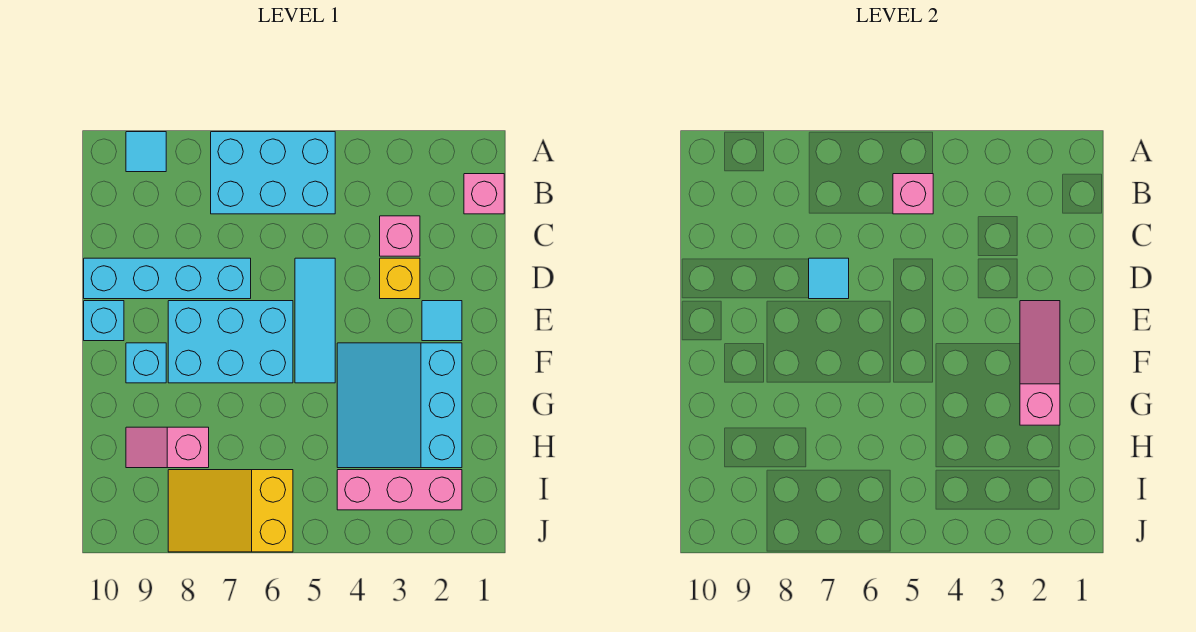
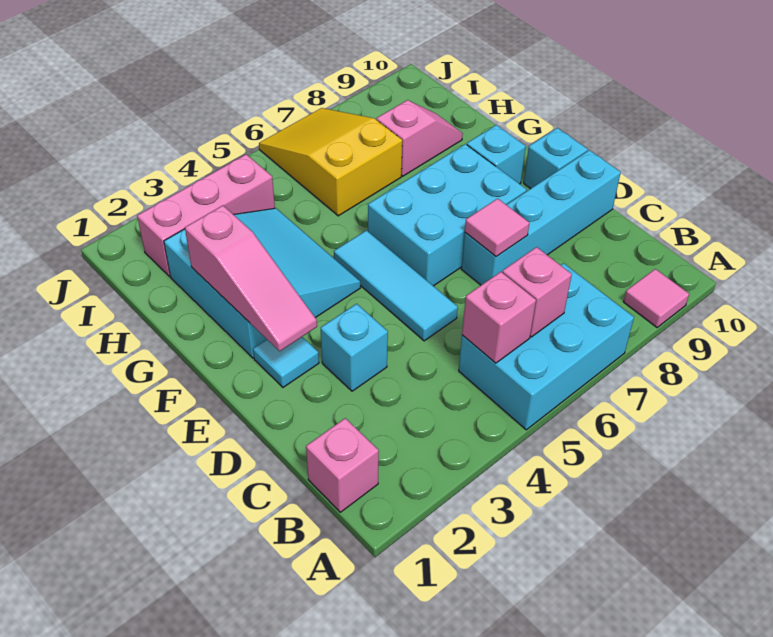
cyan tile A9 level 1 -> pink tile A9 level 1
pink brick C3 level 1 -> pink brick B6 level 2
yellow brick D3 level 1 -> cyan brick D3 level 1
cyan tile D7 level 2 -> pink tile D7 level 2
yellow slope I6:J8 level 1 top 6 -> yellow slope H6:J7 level 1 top H

